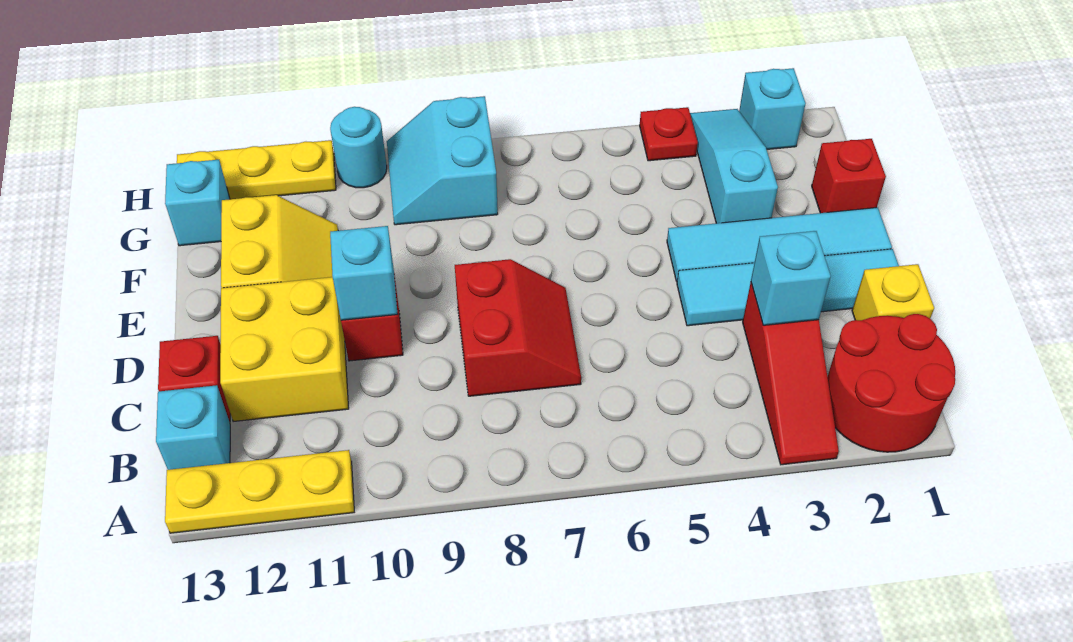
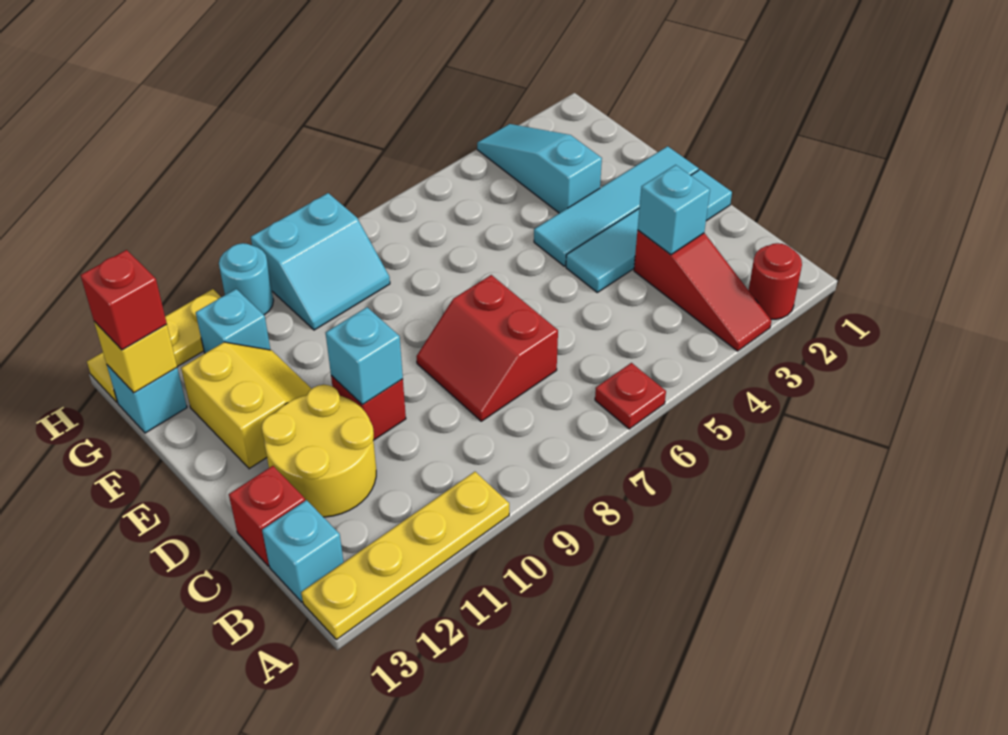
red round brick A1:B2 level 1 -> red round brick A2 level 1
yellow plate A11:A13 level 1 -> yellow plate A10:A13 level 1
yellow brick C1 level 1 -> yellow brick G13 level 2
red slope C7:D8 level 1 top 8 -> red slope C7:D8 level 1 top 7
yellow brick C11:D12 level 1 -> yellow round brick C11:D12 level 1
red brick F1 level 1 -> red brick G13 level 3
cyan slope G8:H9 level 1 top 8 -> cyan slope G8:H9 level 1 top H
cyan brick H2 level 1 -> cyan brick G11 level 1
red plate H4 level 1 -> red plate A6 level 1

